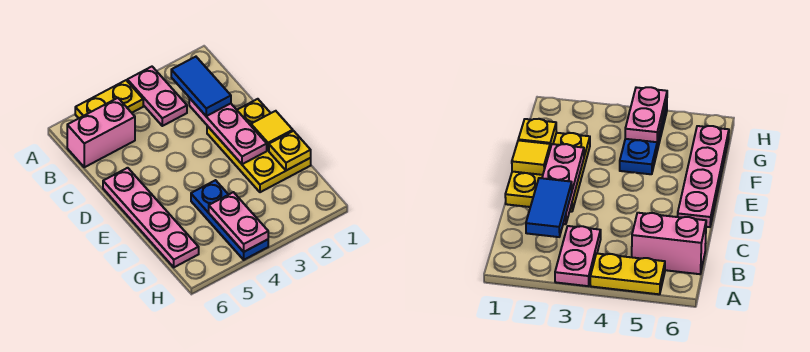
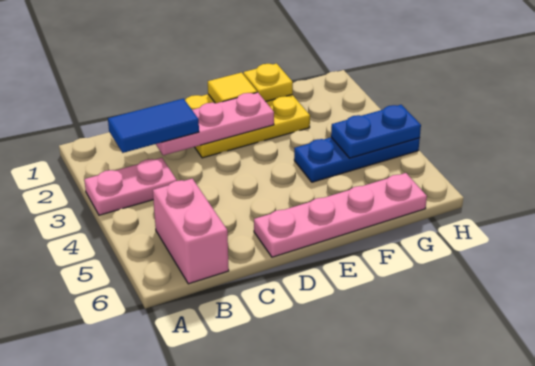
yellow plate A4:A5 level 1 -> none
pink plate G4:H4 level 2 -> blue plate G4:H4 level 2

